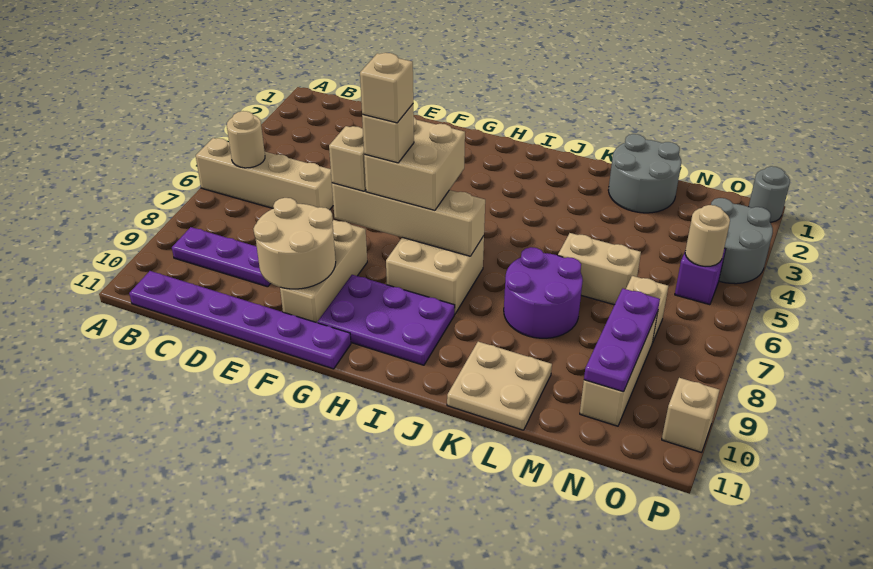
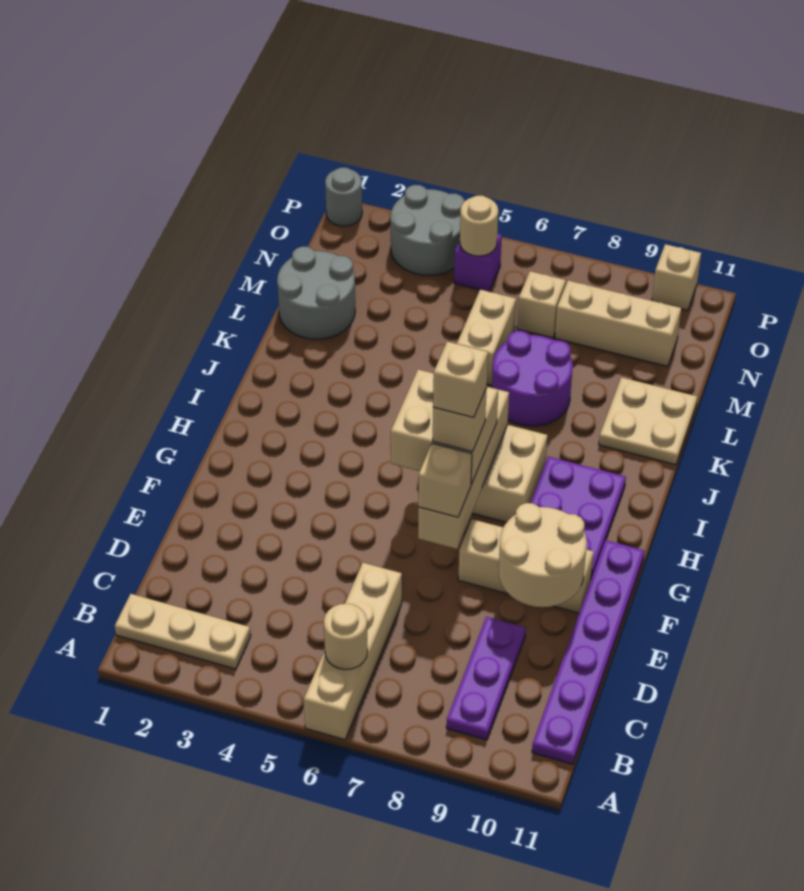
none -> tan plate B1:B3 level 1
purple plate N8:N10 level 2 -> none

